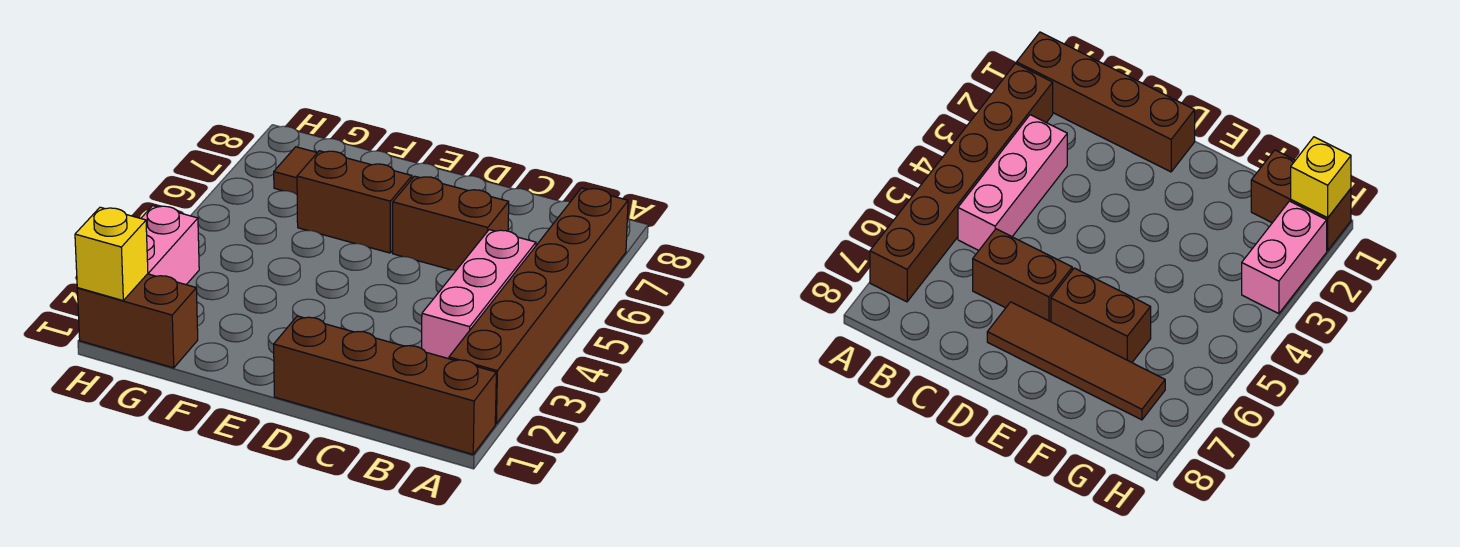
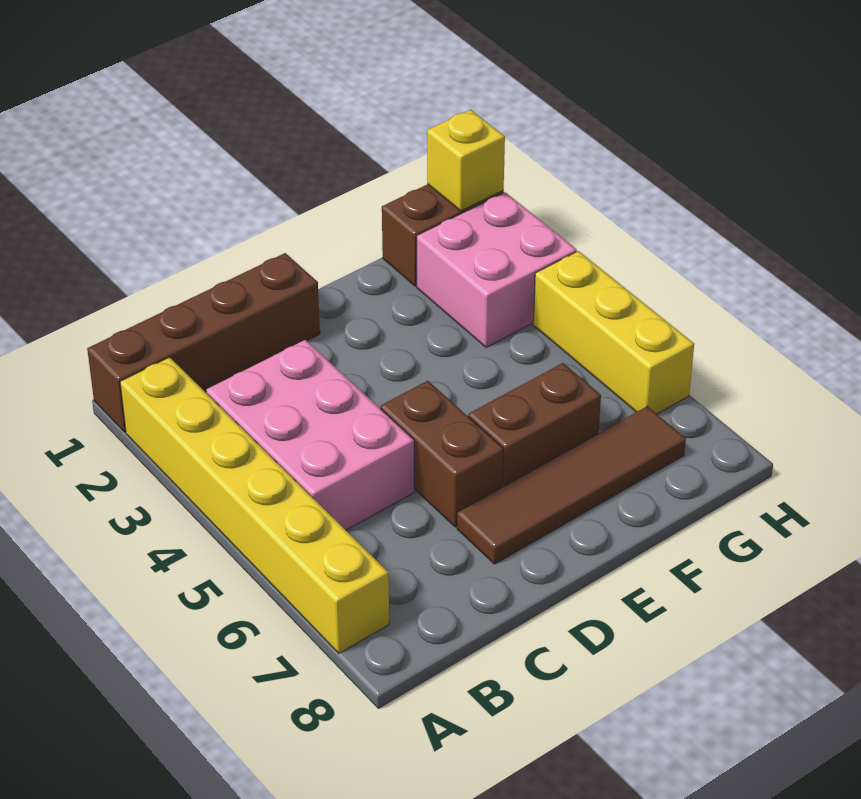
brown brick A2:A7 level 1 -> yellow brick A2:A7 level 1
pink brick B3:B5 level 1 -> pink brick B3:C5 level 1
brown brick C6:D6 level 1 -> brown brick D5:D6 level 1
pink brick H2:H3 level 1 -> pink brick G2:H3 level 1
none -> yellow brick H4:H6 level 1

